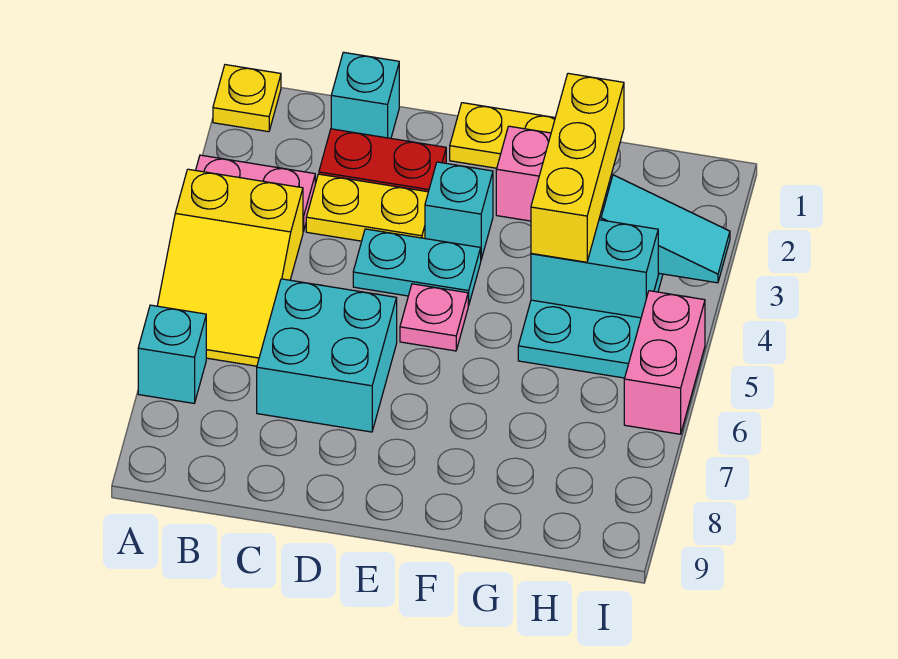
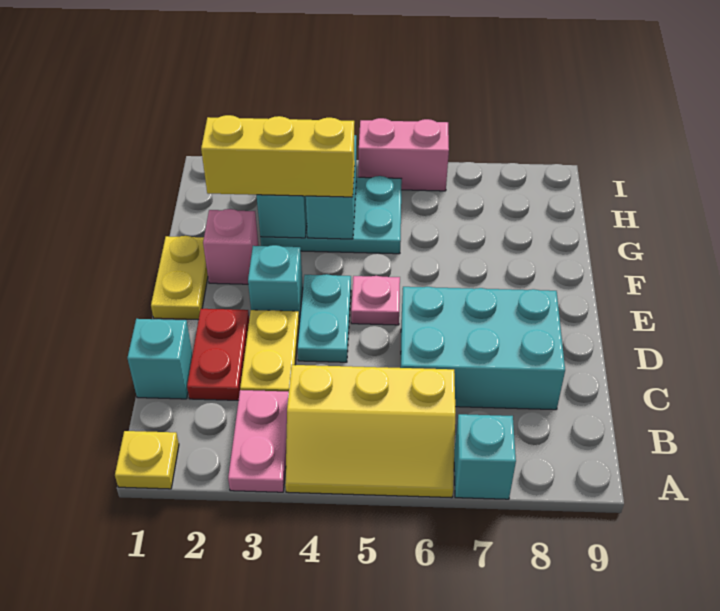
yellow slope A4:B6 level 1 top 4 -> yellow slope A4:B6 level 1 top B
cyan brick C6:D7 level 1 -> cyan brick C6:D8 level 1

